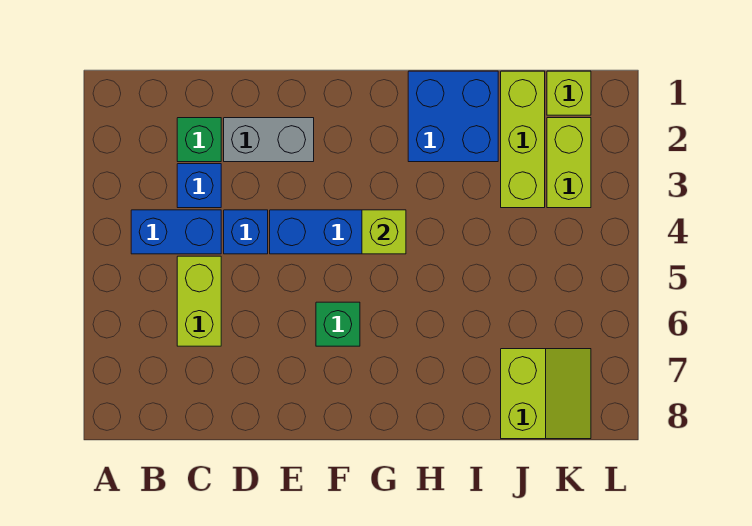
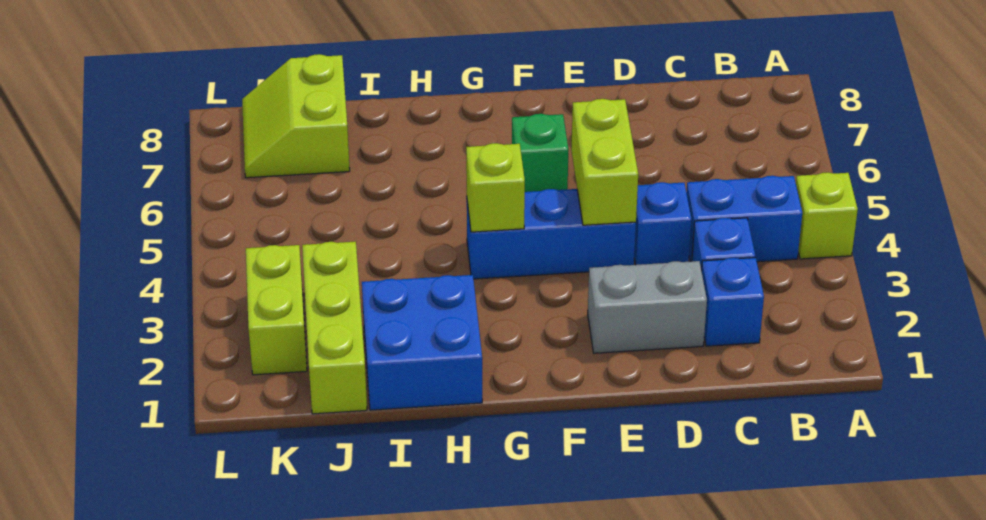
green brick C2 level 1 -> blue brick C2 level 1
lime brick C5:C6 level 1 -> lime brick E4:E5 level 2
lime brick K1 level 1 -> lime brick A4 level 1

